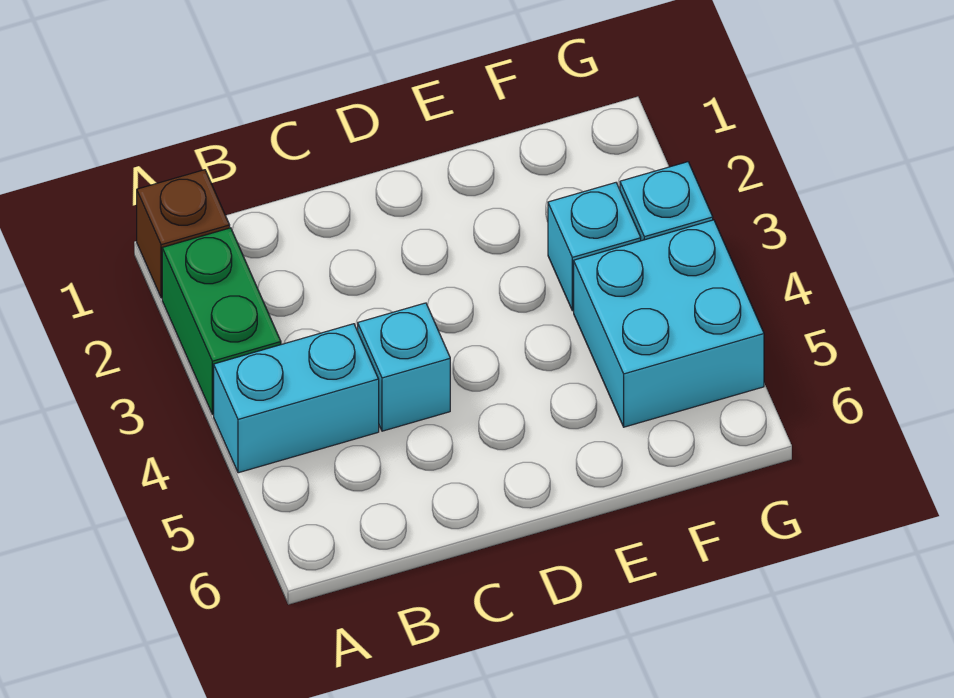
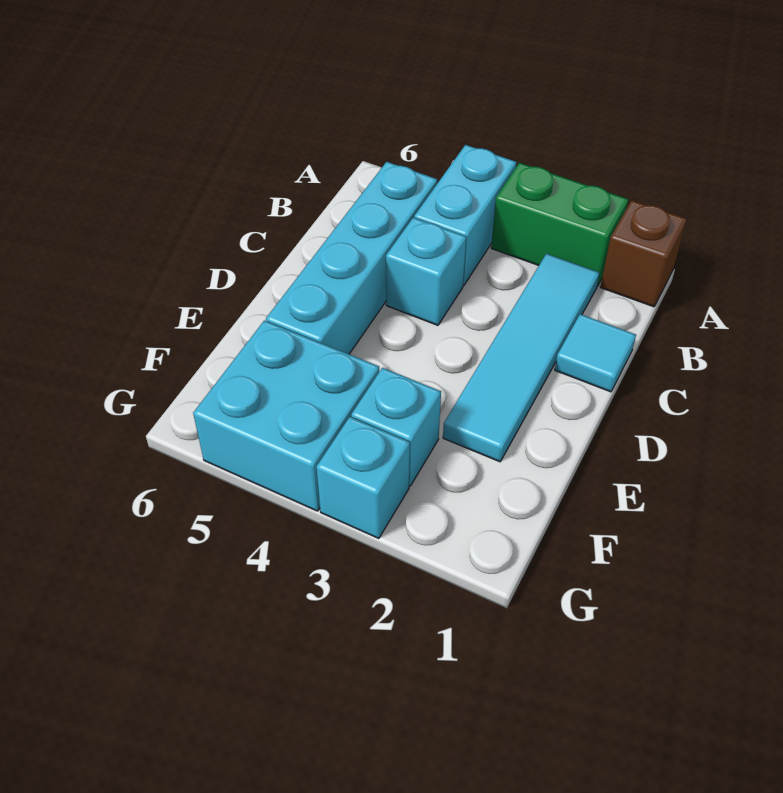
none -> cyan tile B2:E2 level 1
none -> cyan brick B5:E5 level 1
none -> cyan tile C1 level 1

